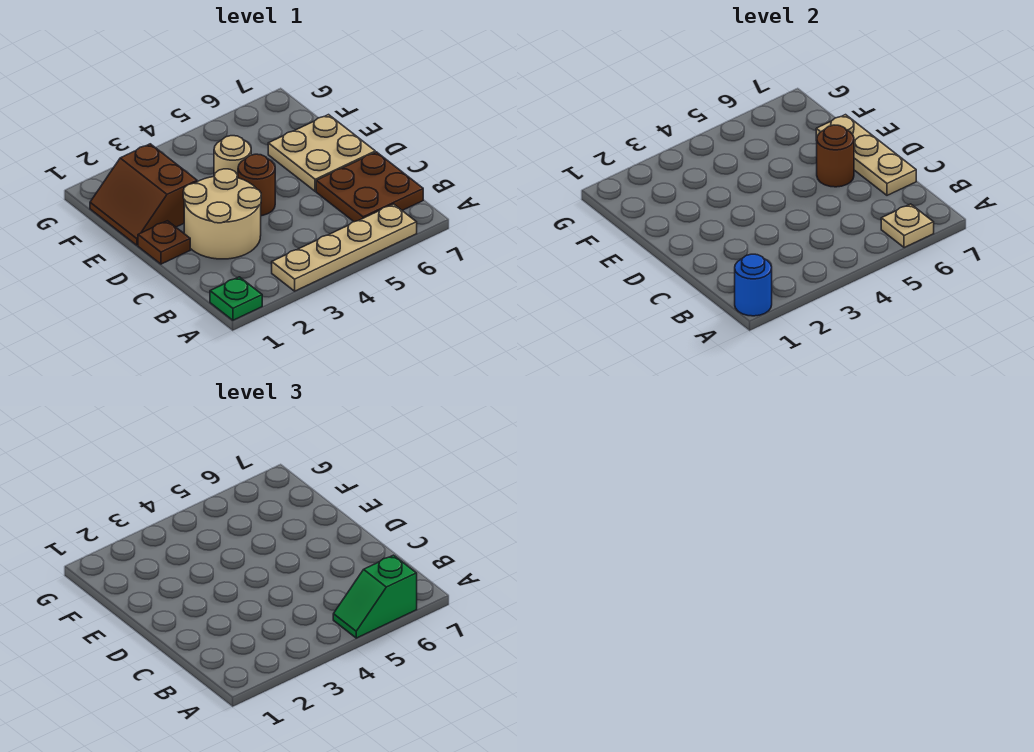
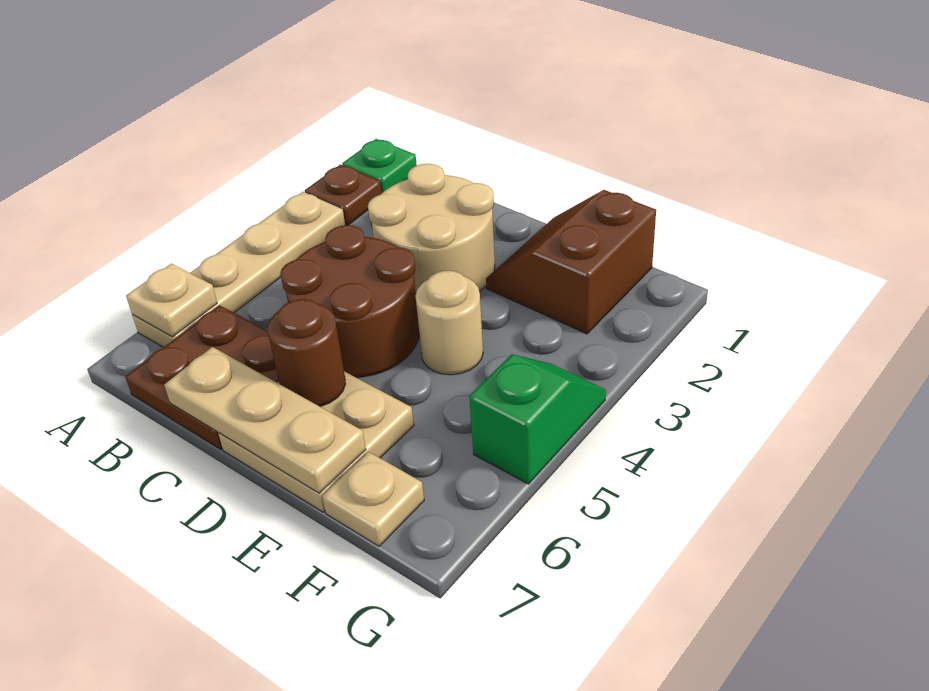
blue round brick A1 level 2 -> none
green slope A5:A6 level 3 top 6 -> green slope G4:G5 level 1 top 5
brown plate D1 level 1 -> brown plate A2 level 1
brown round brick D4 level 1 -> brown round brick C4:D5 level 1
brown slope E1:F2 level 1 top 2 -> brown slope E1:F2 level 1 top F
none -> tan plate F7 level 1

